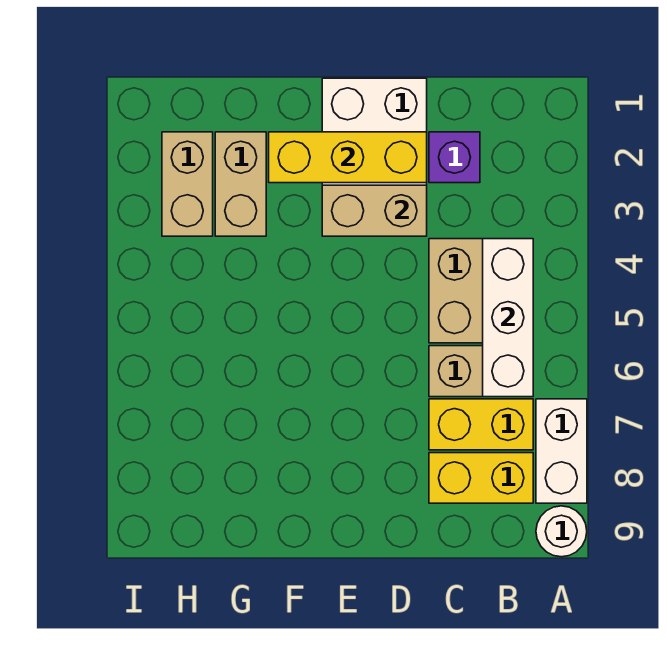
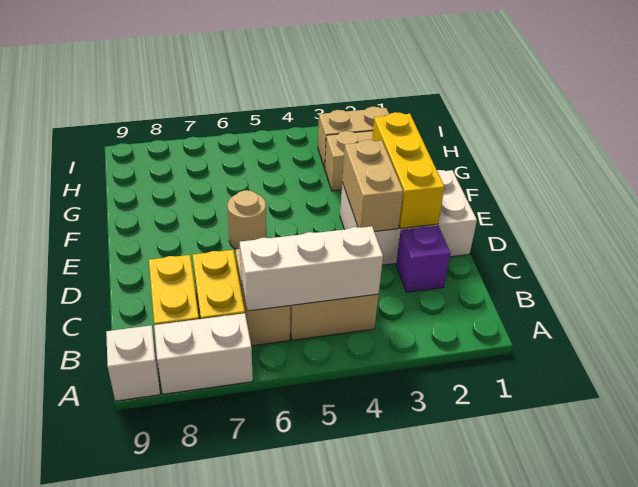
white round brick A9 level 1 -> white brick A9 level 1
none -> tan round brick E6 level 1

